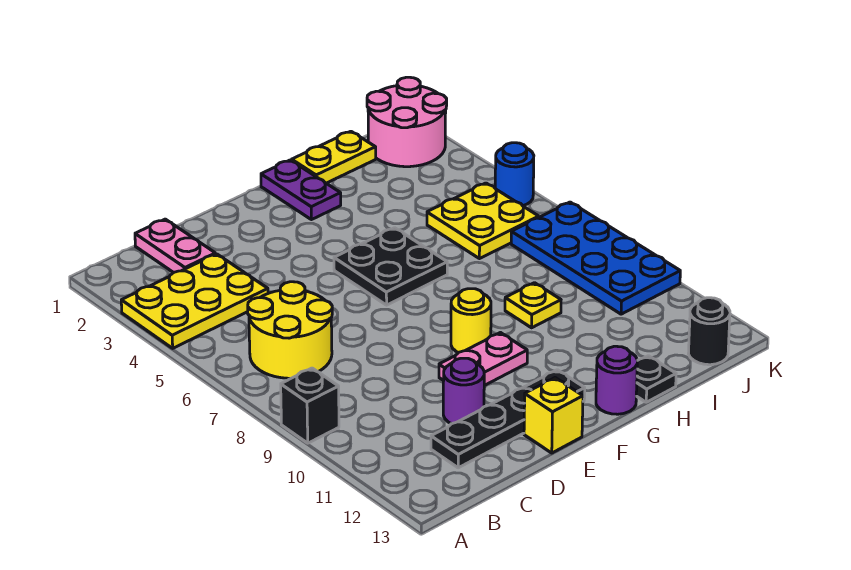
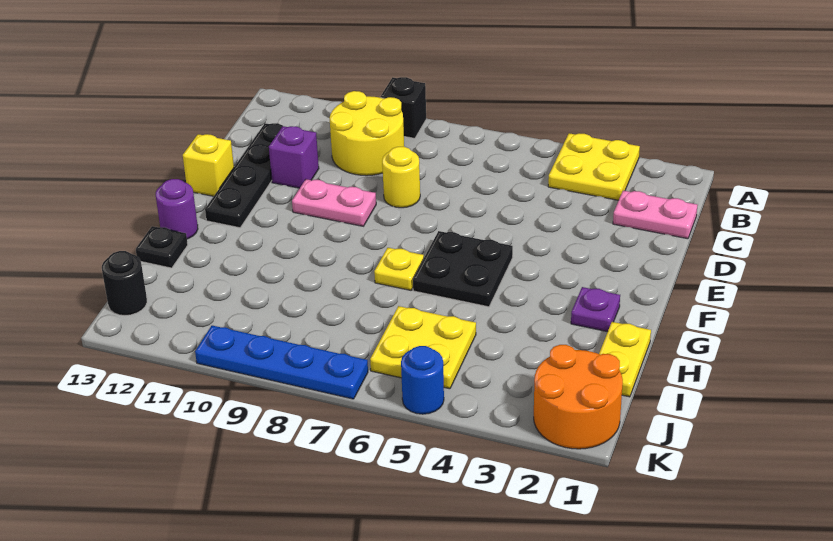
yellow plate A3:C4 level 1 -> yellow plate A3:B4 level 1
yellow round brick B6:C7 level 1 -> yellow round brick B9:C10 level 1
purple round brick D11 level 1 -> purple brick D11 level 1
pink plate E10:F10 level 1 -> pink plate E9:E10 level 1
yellow round brick F9 level 1 -> yellow round brick D8 level 1
purple plate G1:G2 level 1 -> purple plate G2 level 1
yellow plate H9 level 1 -> yellow plate G7 level 1
pink round brick J1:K2 level 1 -> orange round brick J1:K2 level 1
blue plate J7:K10 level 1 -> blue plate K7:K10 level 1

